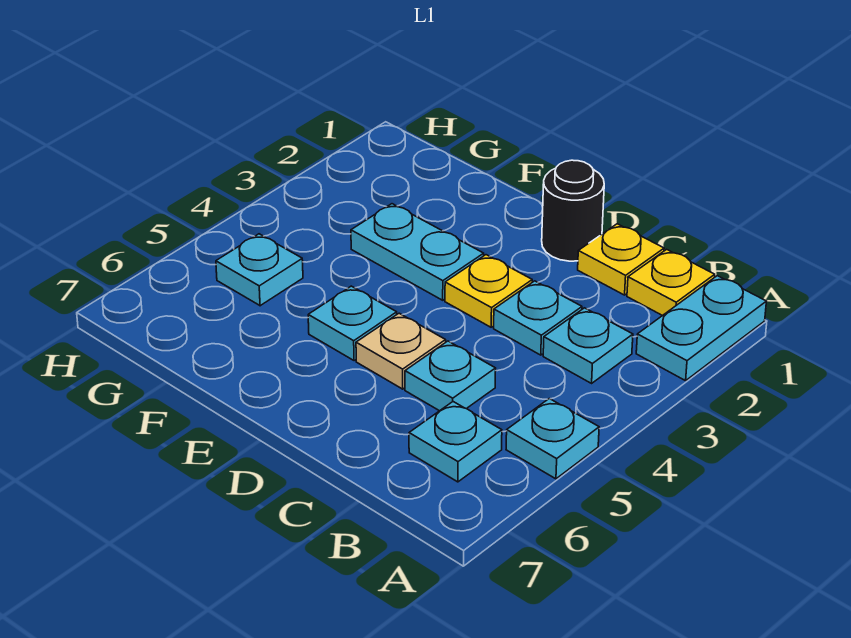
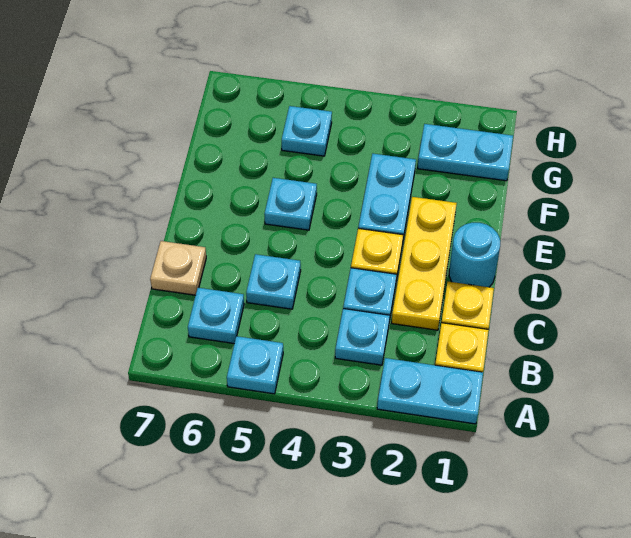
none -> yellow plate C2:E2 level 1
black round brick D1 level 1 -> cyan round brick D1 level 1
tan plate D5 level 1 -> tan plate C7 level 1
none -> cyan plate G1:G2 level 1

